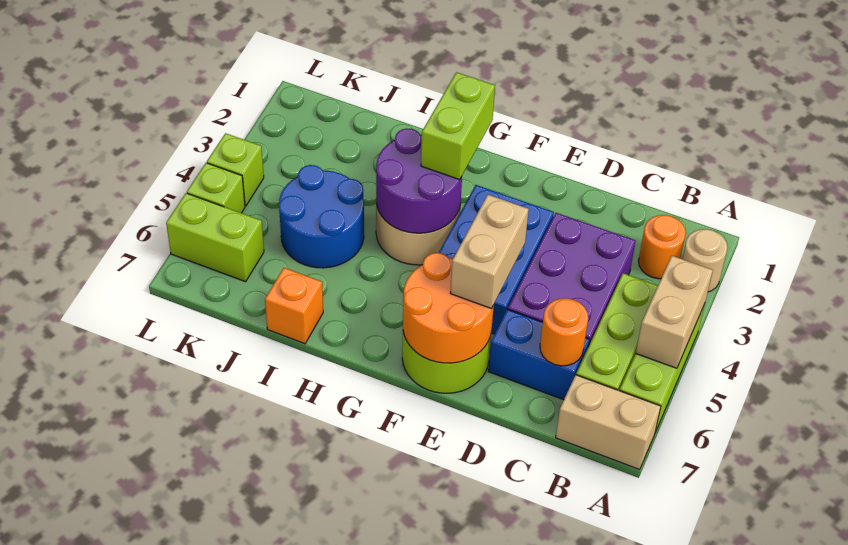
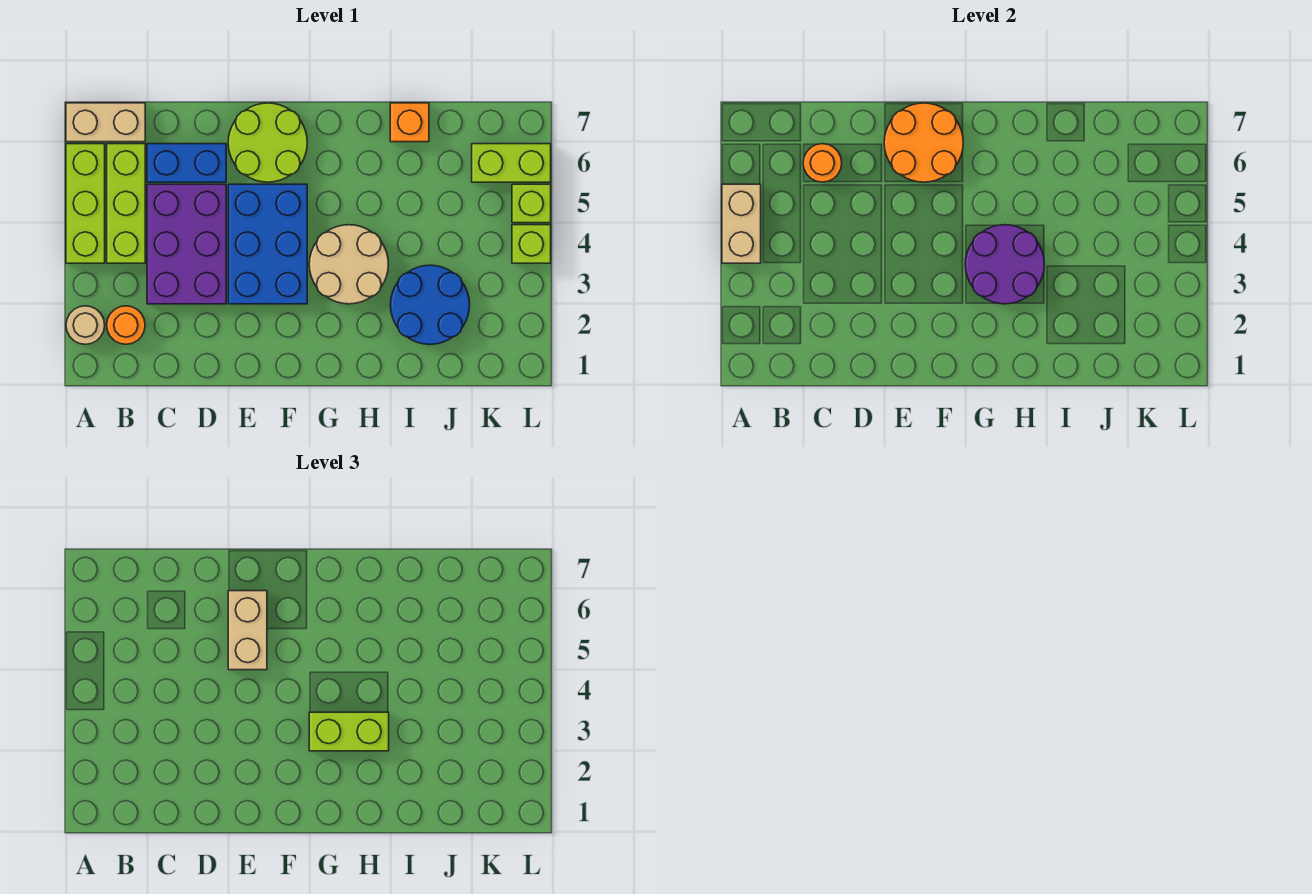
lime brick G2:G3 level 3 -> lime brick G3:H3 level 3
blue round brick I4:J5 level 1 -> blue round brick I2:J3 level 1

